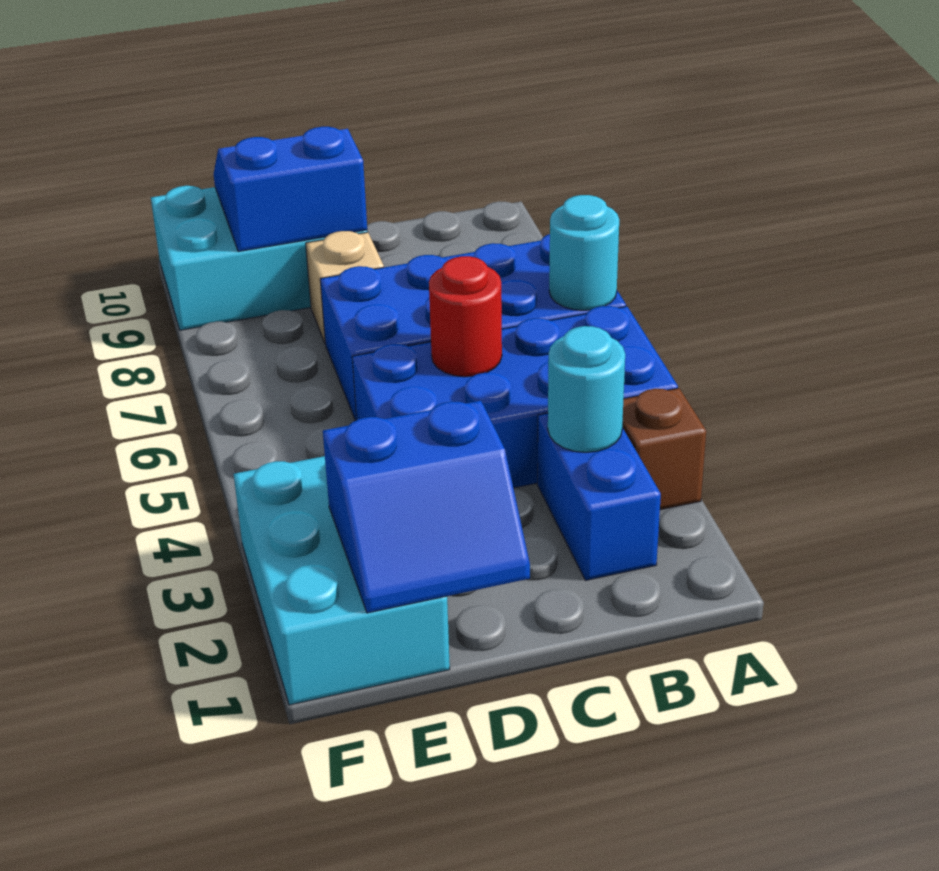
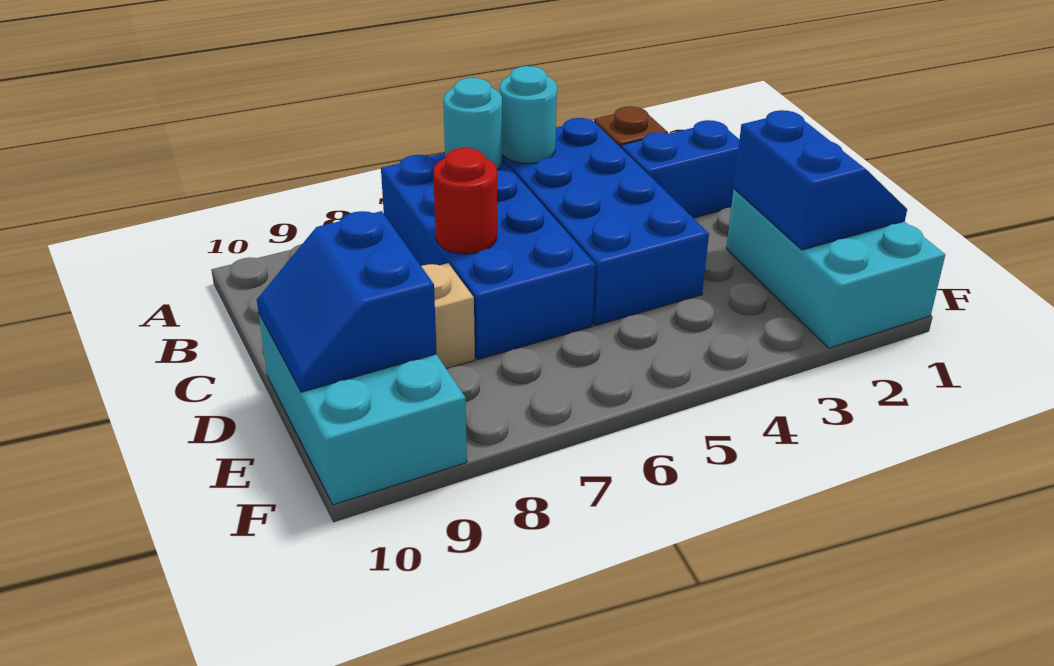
cyan round brick B3 level 2 -> cyan round brick A5 level 2
red round brick C5 level 2 -> red round brick C7 level 2
cyan brick E1:F3 level 1 -> cyan brick D1:F2 level 1

